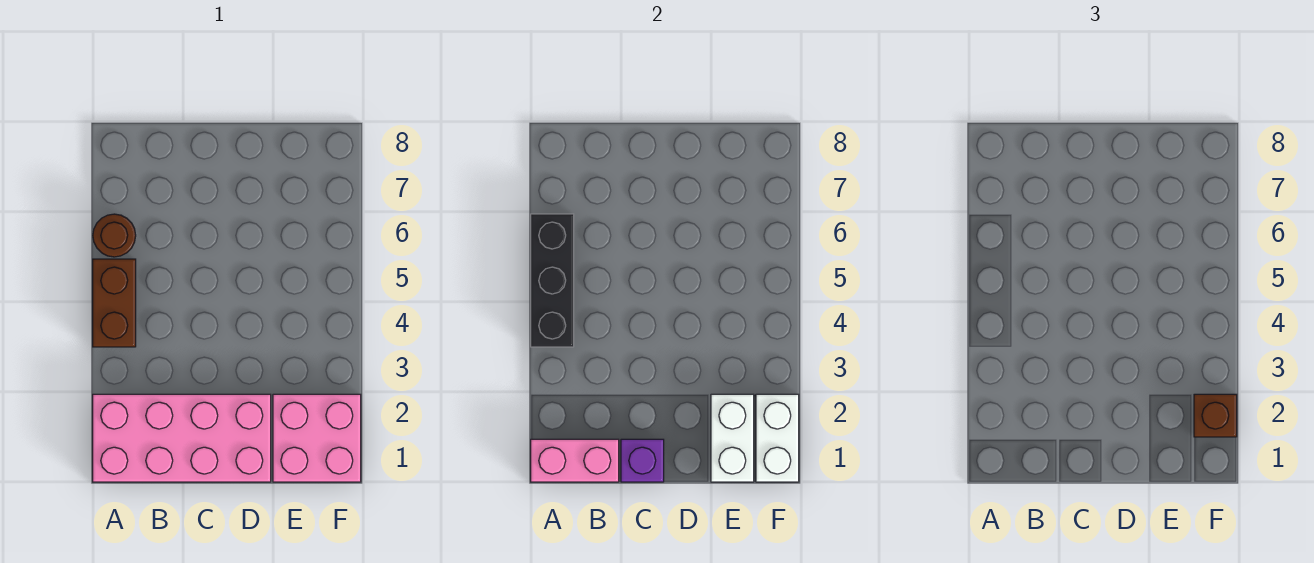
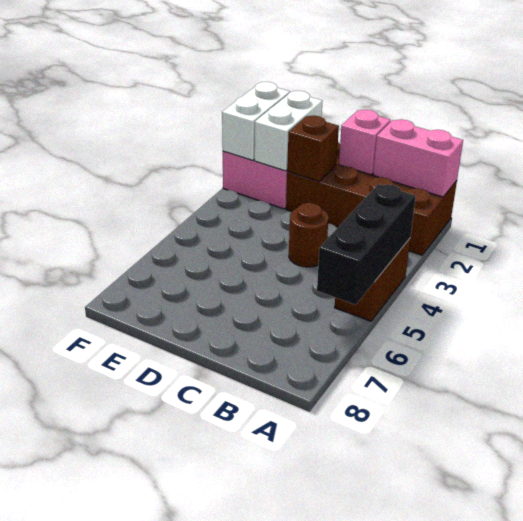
pink brick A1:D2 level 1 -> brown brick A1:D2 level 1
brown round brick A6 level 1 -> brown round brick C4 level 1
purple brick C1 level 2 -> pink brick C1 level 2
brown brick F2 level 3 -> brown brick D2 level 2

